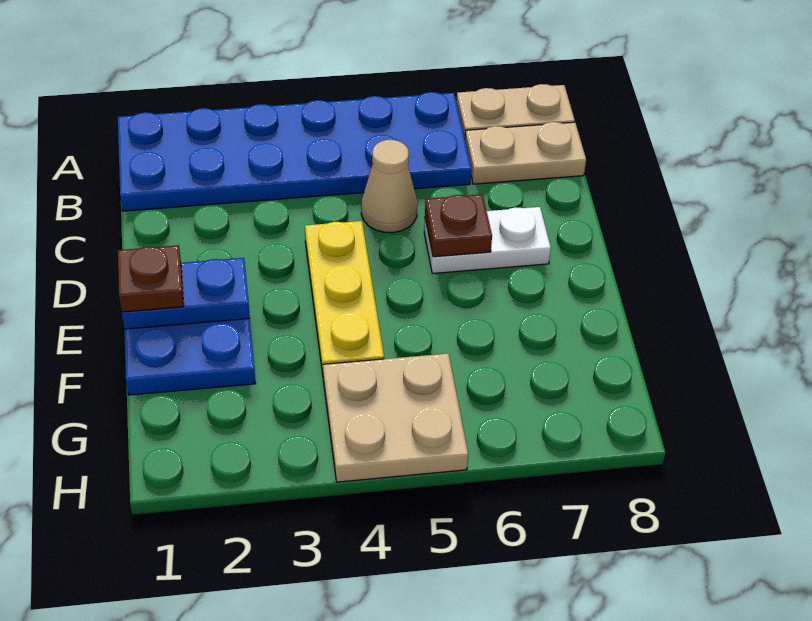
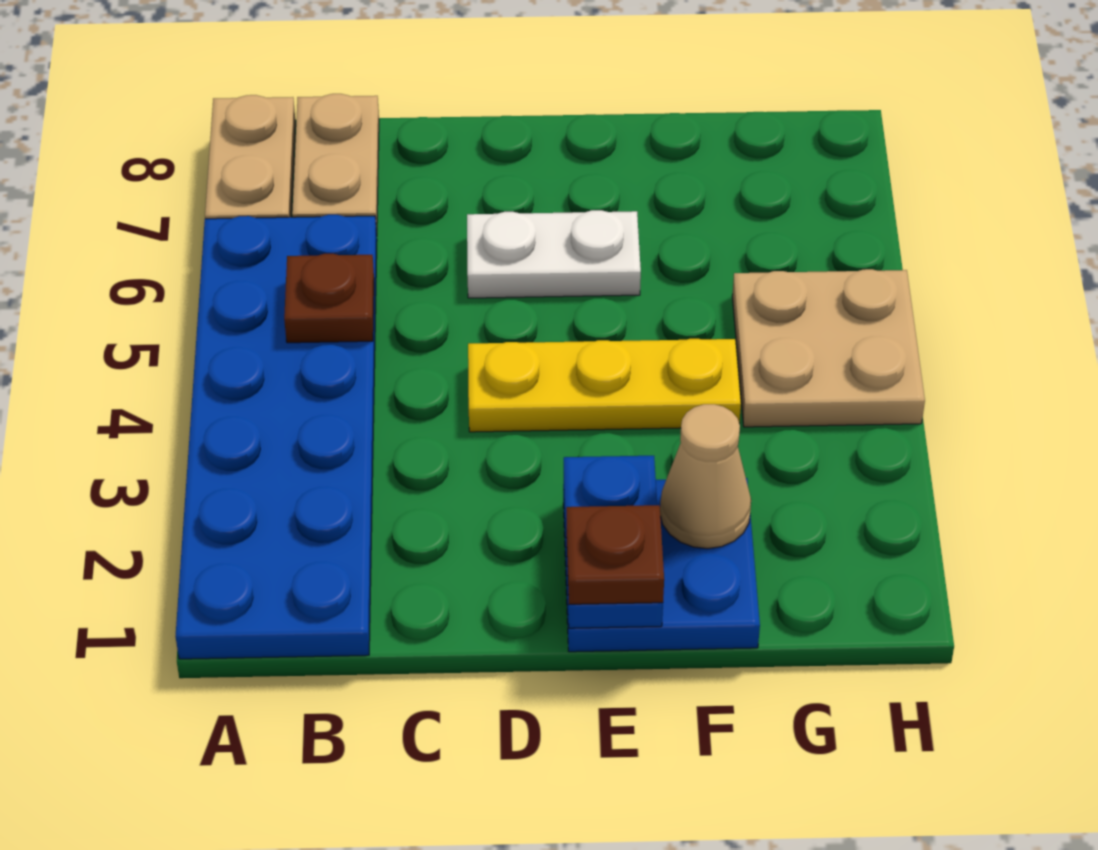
tan cone C5 level 1 -> tan cone F2 level 2
white plate D6:D7 level 1 -> white plate D6:E6 level 1
brown plate D6 level 2 -> brown plate B5 level 2

